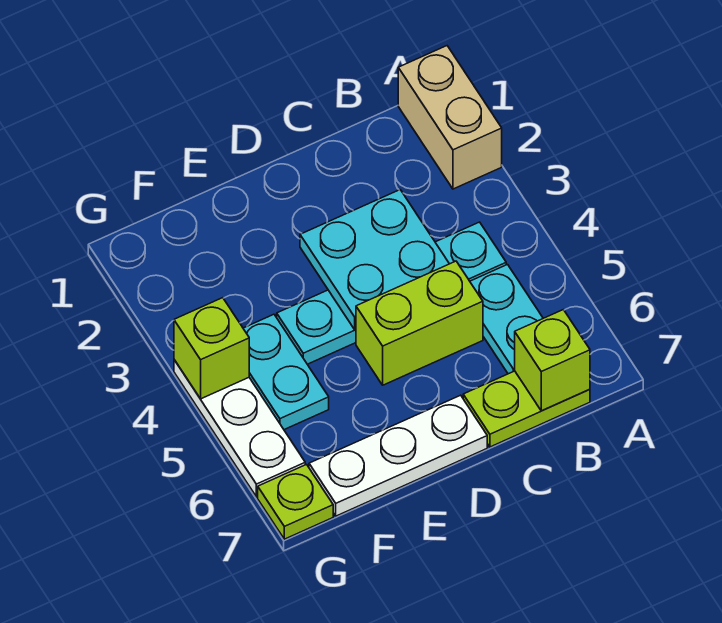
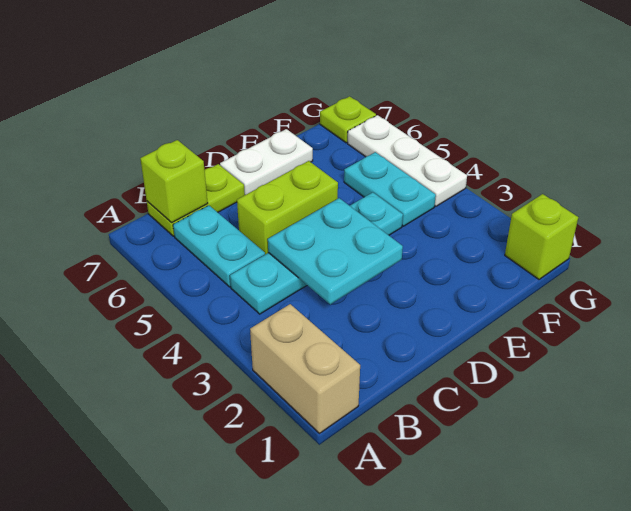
white plate D7:F7 level 1 -> white plate D7:E7 level 1
lime brick G4 level 2 -> lime brick G1 level 1

